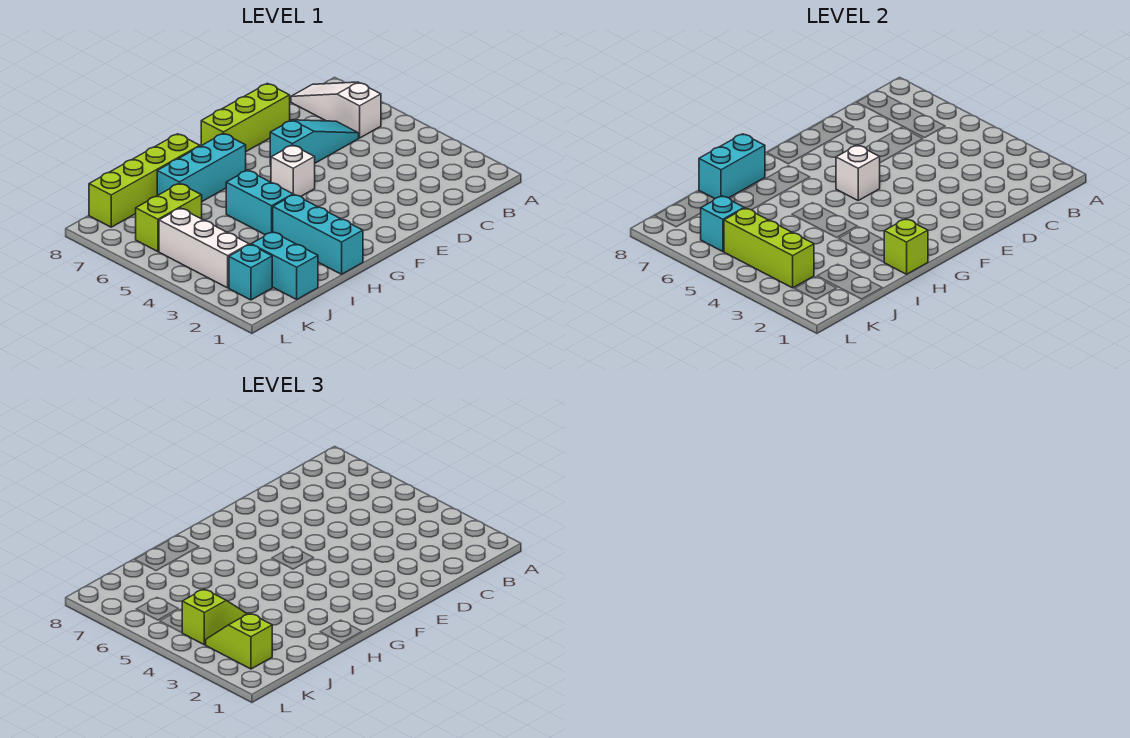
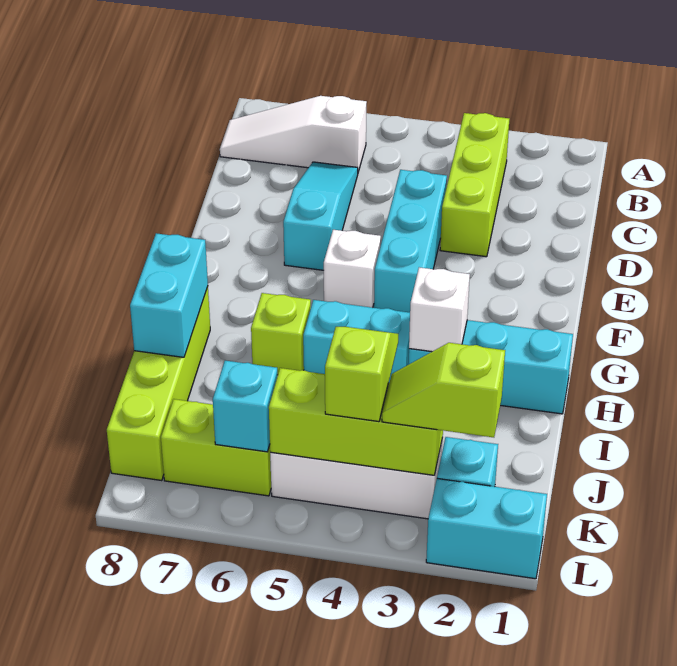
lime brick D8:F8 level 1 -> lime brick B3:D3 level 1
white brick F5 level 2 -> white brick H3 level 2
cyan brick G7:I7 level 1 -> cyan brick D4:F4 level 1
lime brick H1 level 2 -> lime brick H6 level 1
cyan brick J1:J2 level 1 -> cyan brick L1:L2 level 1
lime brick J6:K6 level 1 -> lime brick K6:K7 level 1

